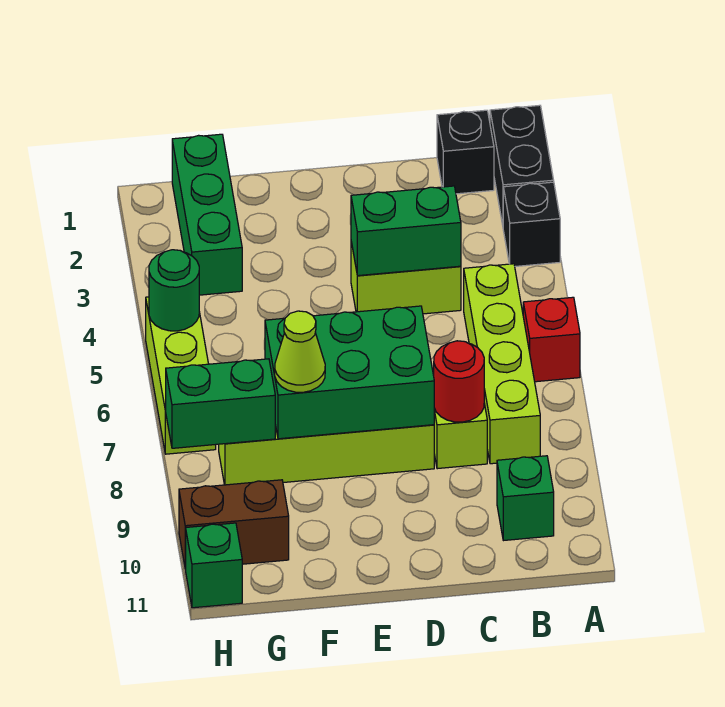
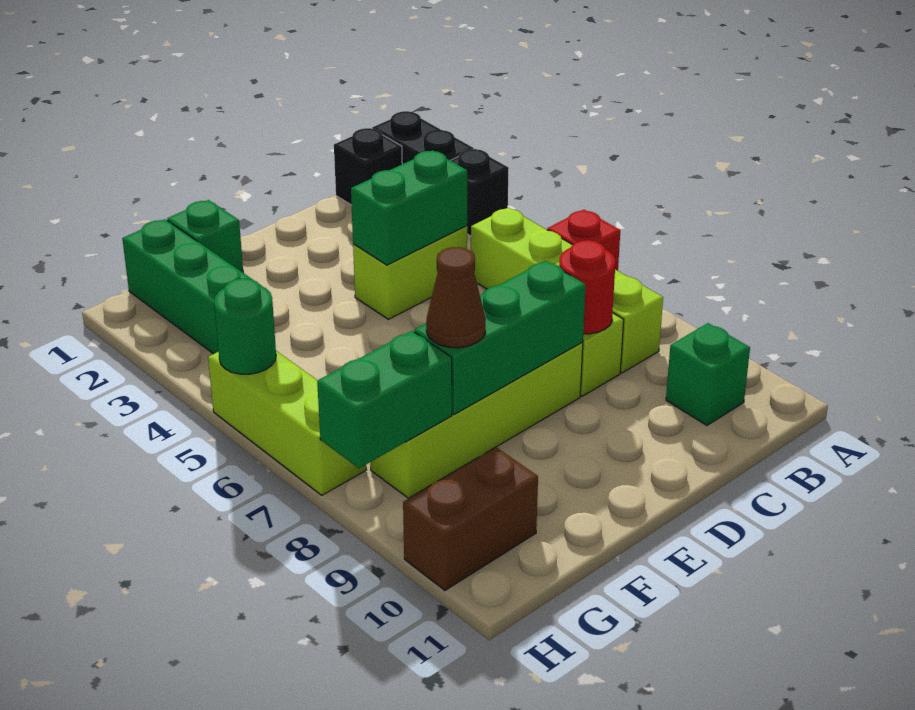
green brick D7:F8 level 2 -> green brick D8:F8 level 2
lime cone F8 level 3 -> brown cone F8 level 3
green brick H11 level 1 -> green brick F1 level 1

